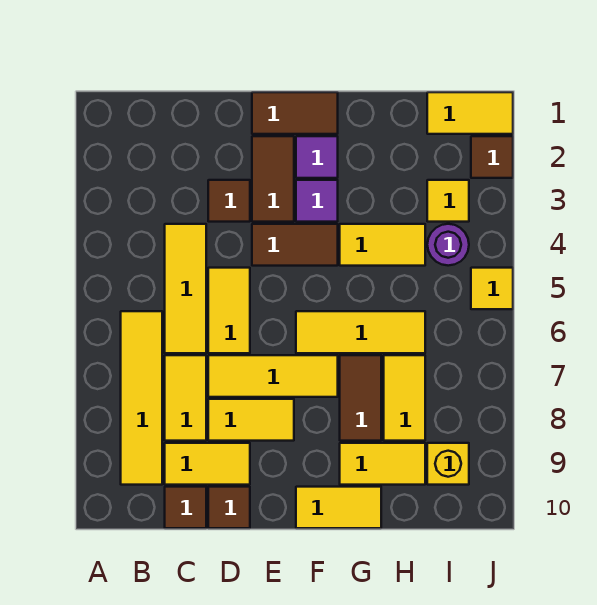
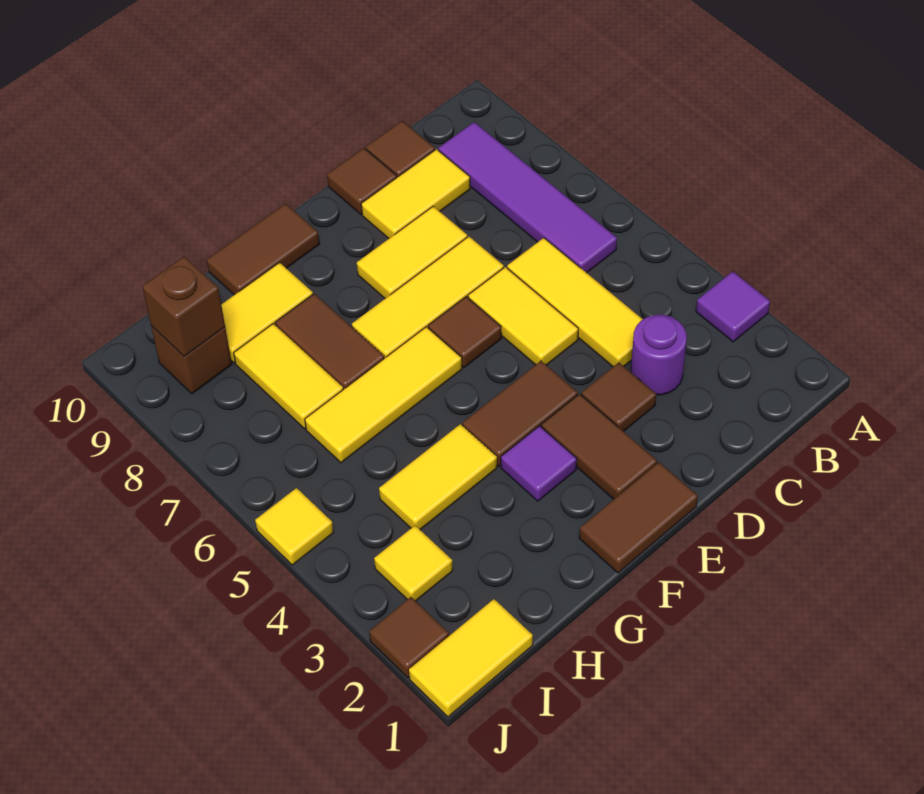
yellow tile B6:B9 level 1 -> purple tile B6:B9 level 1
yellow tile C7:C8 level 1 -> none
none -> brown tile E6 level 1
purple tile F2 level 1 -> purple tile A3 level 1
yellow tile F10:G10 level 1 -> brown tile F10:G10 level 1
purple round brick I4 level 1 -> purple round brick C3 level 1
yellow brick I9 level 1 -> brown brick I9 level 1
none -> brown brick I9 level 2

